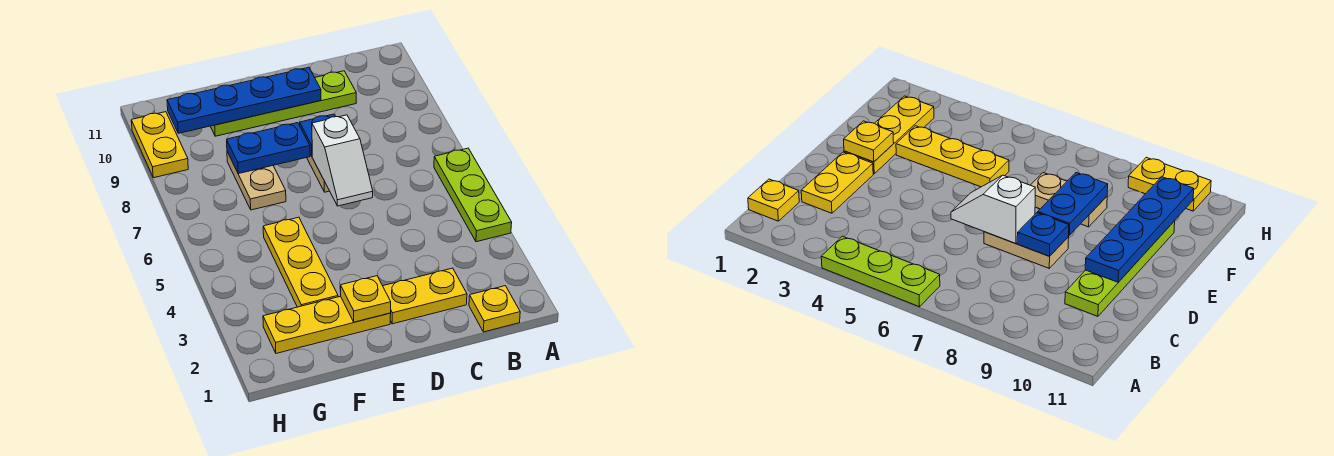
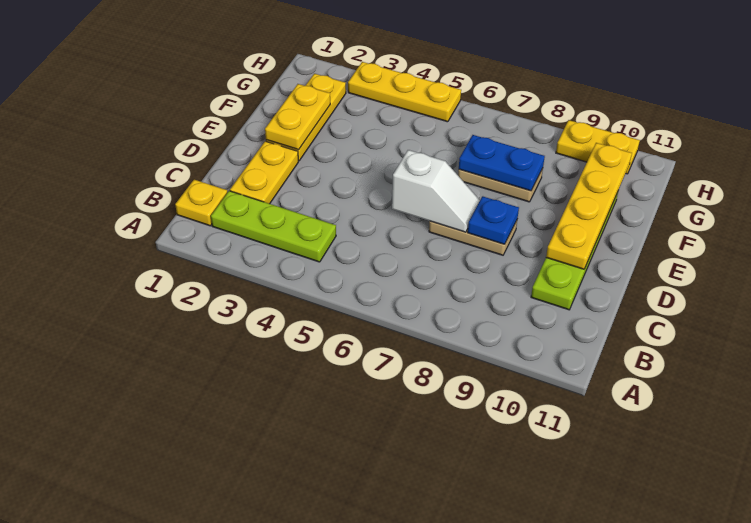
lime plate A4:A6 level 1 -> lime plate B2:B4 level 1
white slope D6:D7 level 2 top 7 -> white slope D6:D7 level 2 top 6
blue plate D10:G10 level 2 -> yellow plate D10:G10 level 2
yellow plate E2 level 2 -> yellow plate E2:F2 level 2
blue plate E8:F8 level 2 -> blue plate F7:F8 level 2
yellow plate F3:F5 level 1 -> yellow plate H3:H5 level 1

